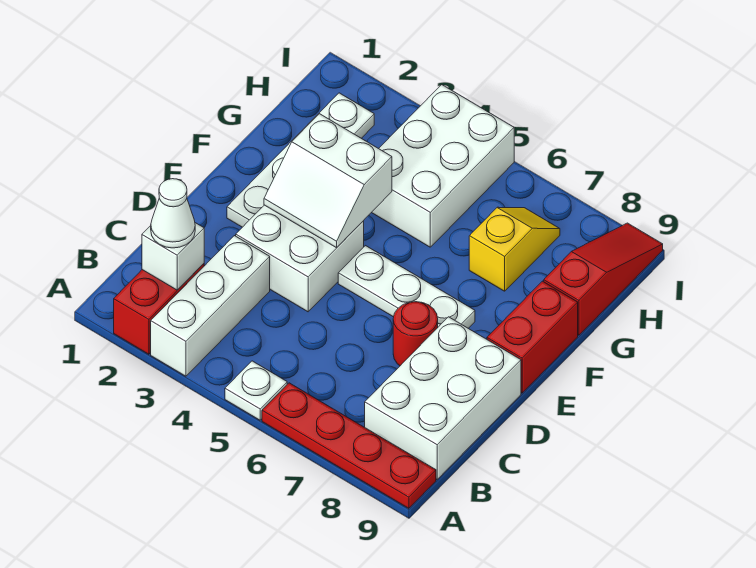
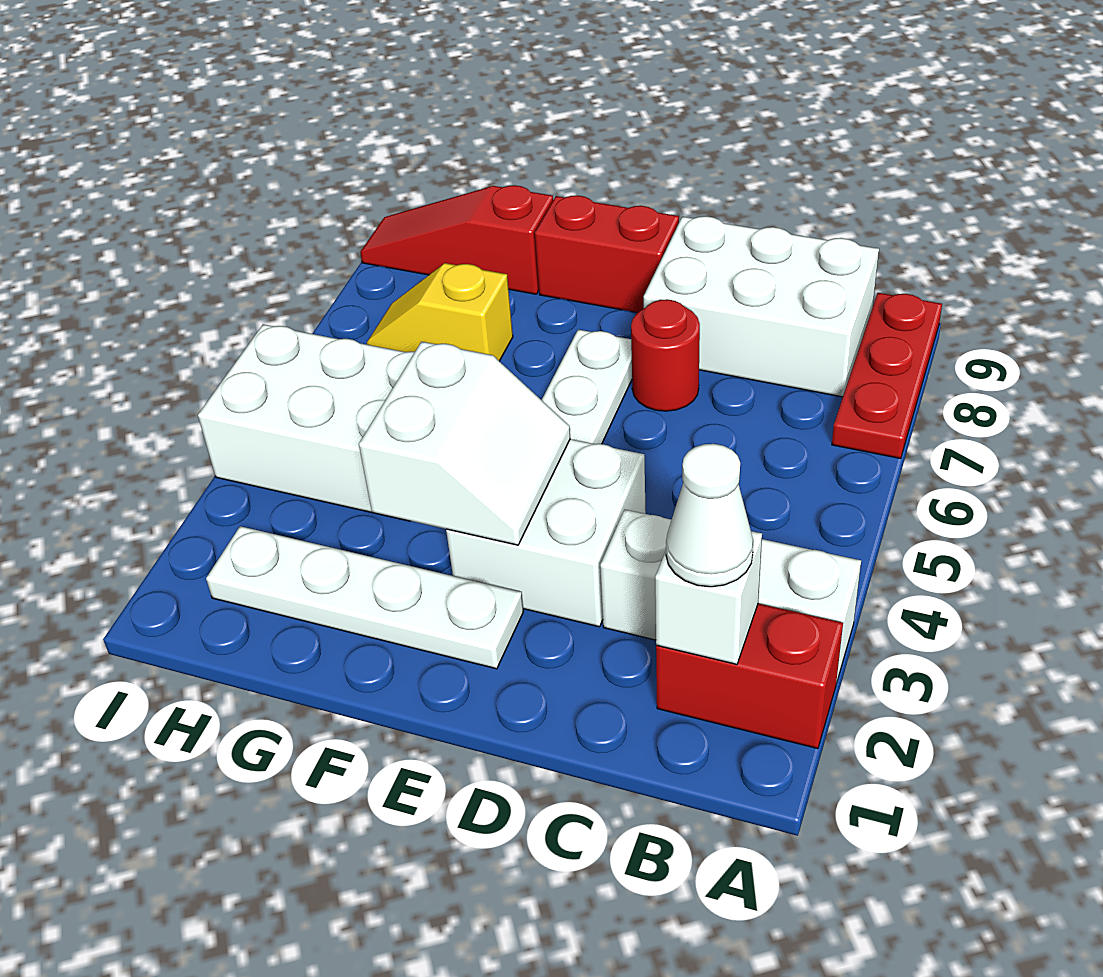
white plate A5 level 1 -> none
red plate A6:A9 level 1 -> red plate A7:A9 level 1

